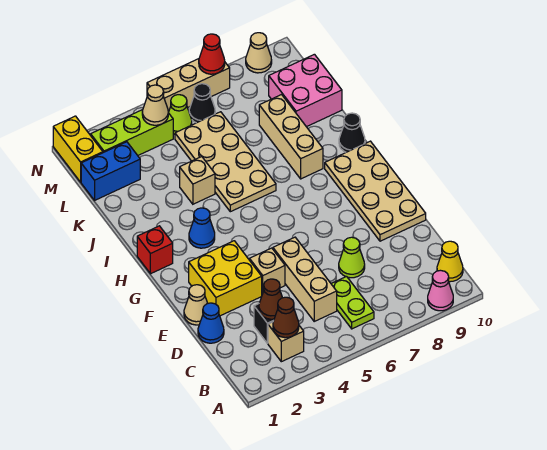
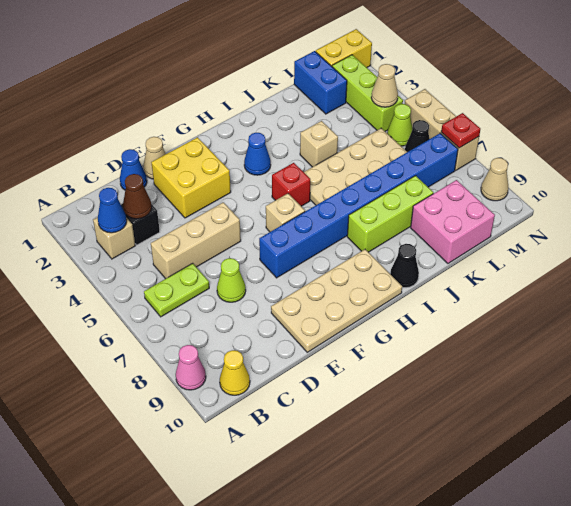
brown cone B3 level 2 -> blue cone B3 level 2
tan brick E4 level 1 -> tan brick G6 level 1
none -> blue brick F7:M7 level 1
red brick H1 level 1 -> red brick H5 level 1
tan brick I8:K8 level 1 -> lime brick I8:K8 level 1
red cone N7 level 2 -> red plate N7 level 2

